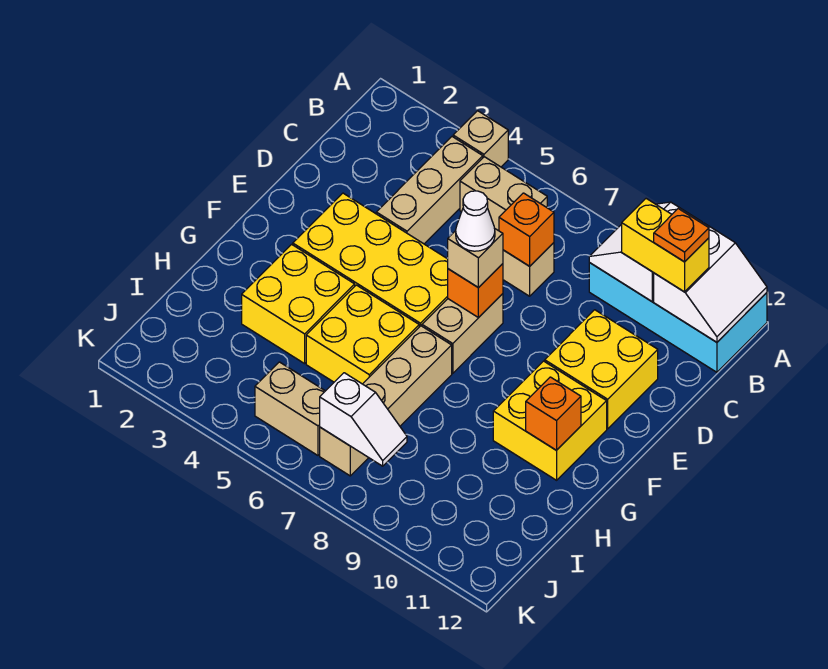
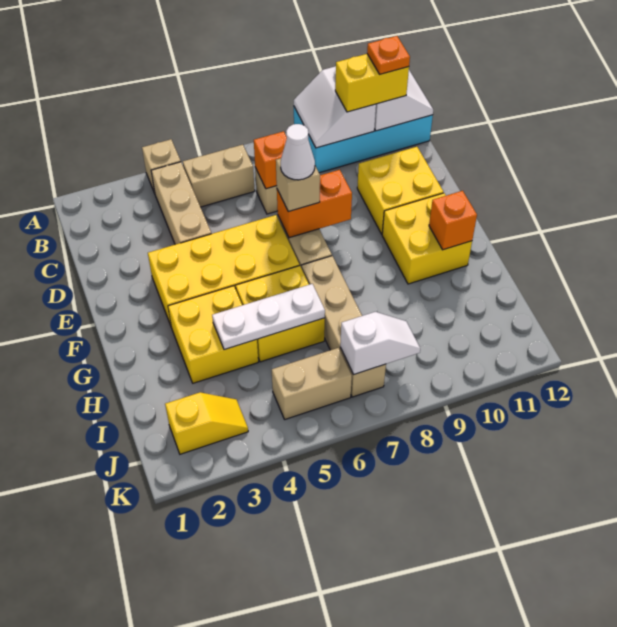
orange brick E7 level 2 -> orange brick E7:E8 level 2
none -> white plate H4:H6 level 2
none -> yellow slope J2:J3 level 1 top 2

